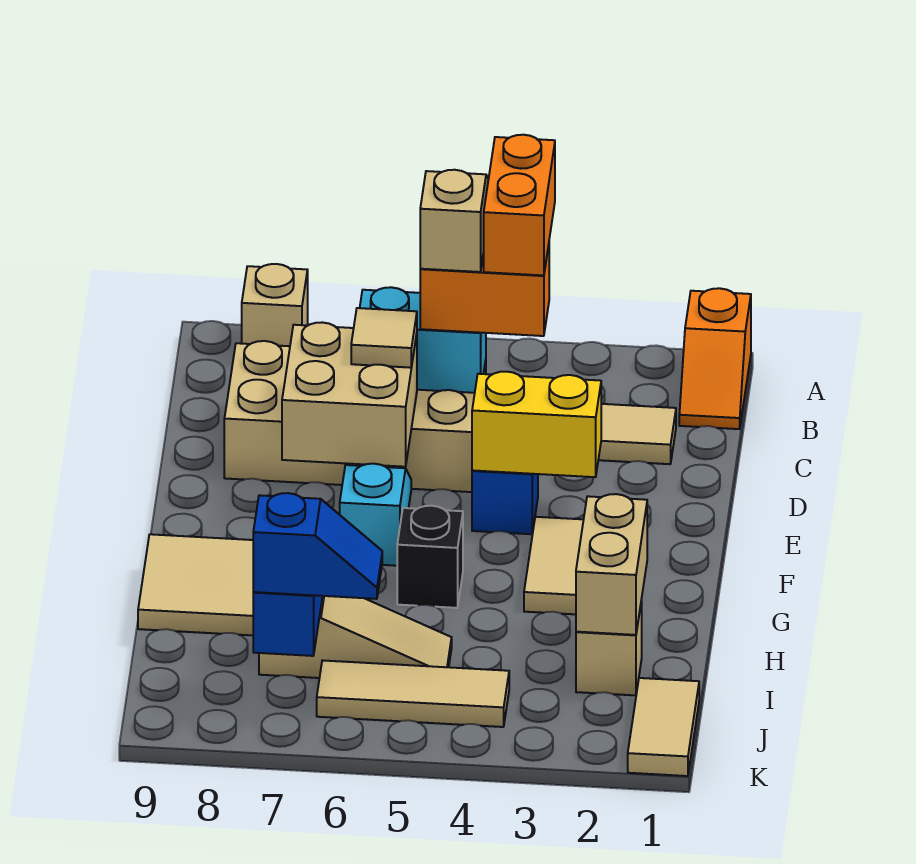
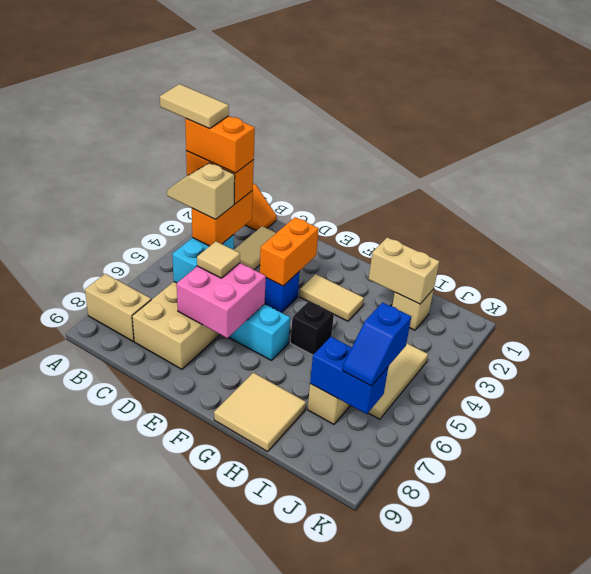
tan brick A8 level 1 -> tan brick A8:B8 level 1
none -> orange brick B4:C4 level 5
tan brick D6:E7 level 2 -> pink brick D6:E7 level 2
yellow brick E3:E4 level 2 -> orange brick E3:E4 level 2
tan tile J1:K1 level 1 -> tan tile A4:B4 level 6
blue slope J6:J7 level 3 top 7 -> blue slope J6:J7 level 3 top 6

